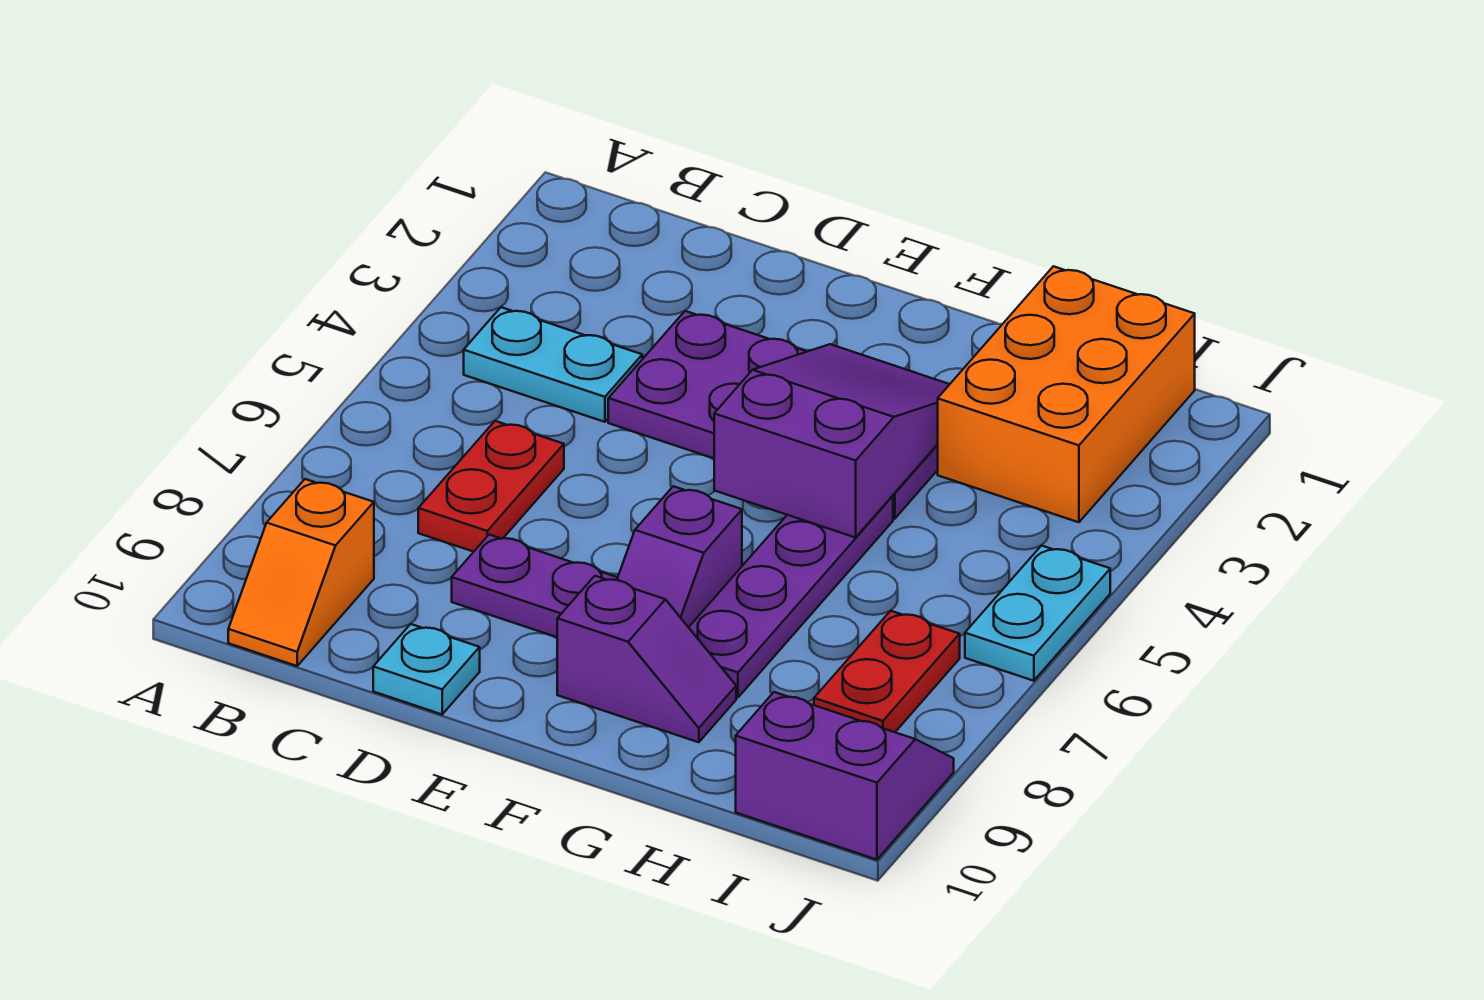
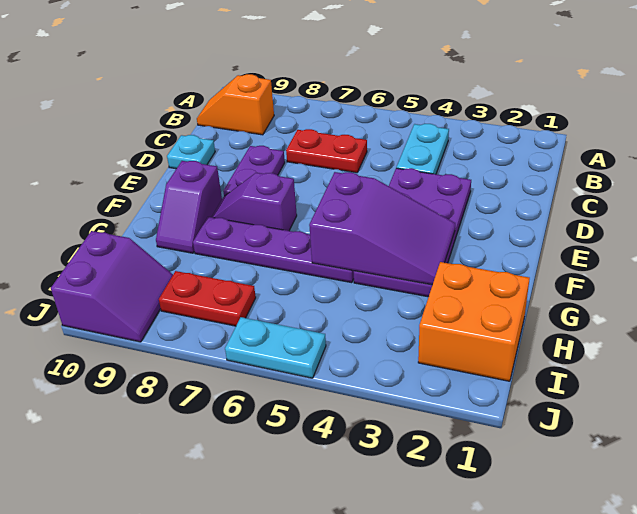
orange brick H1:I3 level 1 -> orange brick H1:I2 level 1

